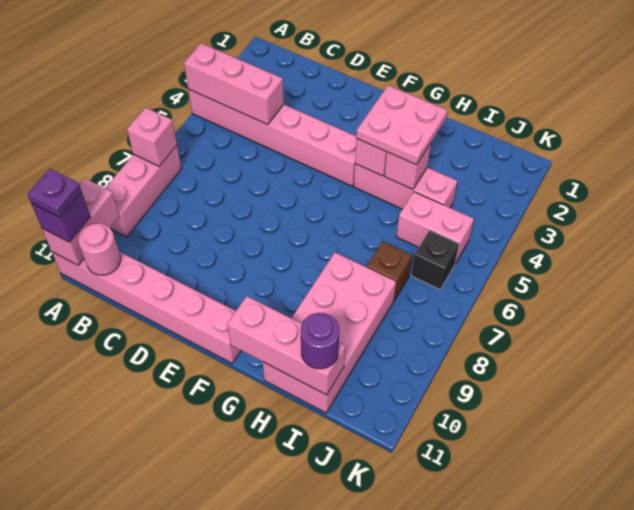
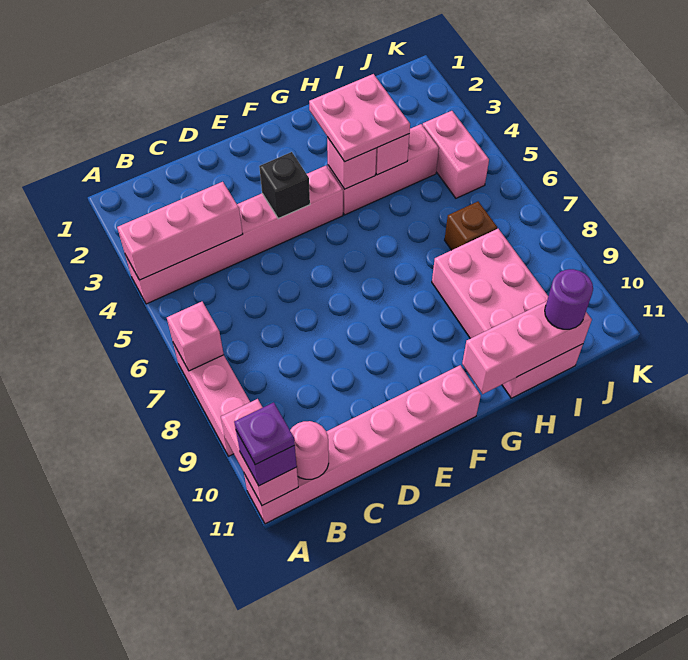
pink brick I5:J5 level 1 -> pink brick J4:J5 level 1
black brick J6 level 1 -> black brick E4 level 2

